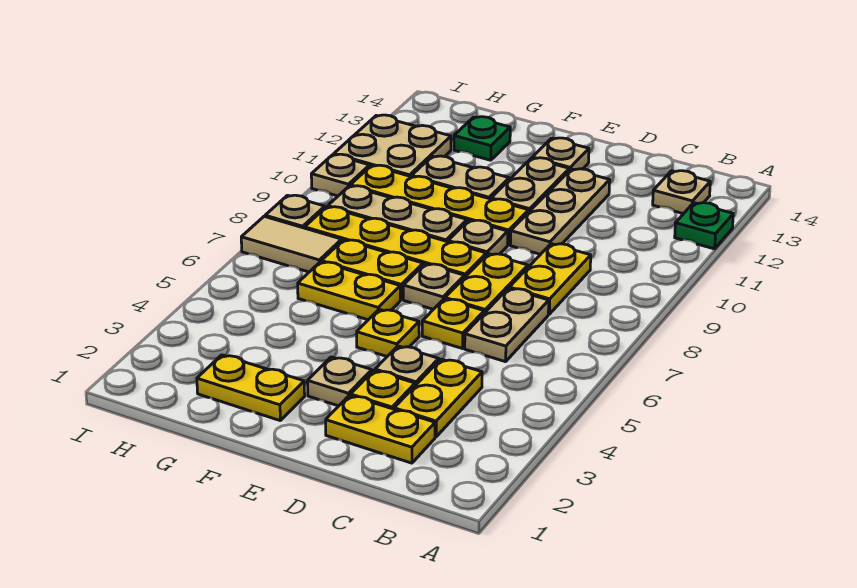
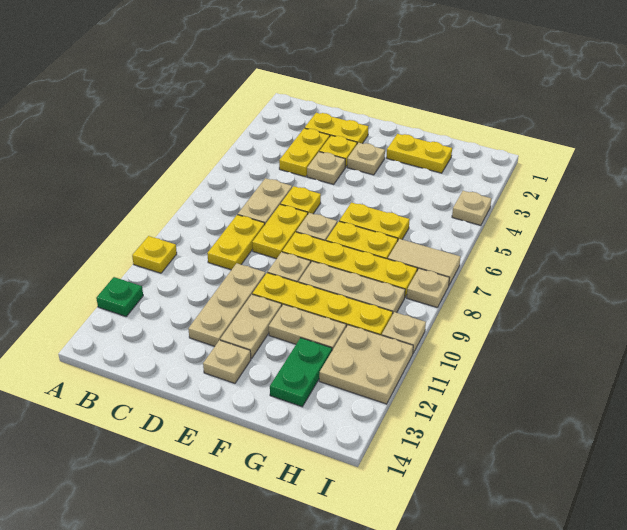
tan plate B13 level 1 -> tan plate I4 level 1
yellow plate E5 level 1 -> yellow plate A10 level 1
green plate G13 level 1 -> green plate G12:G13 level 1

